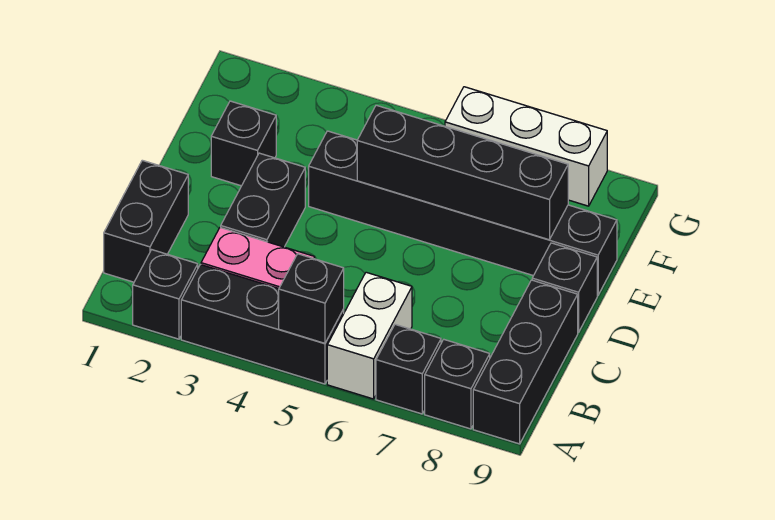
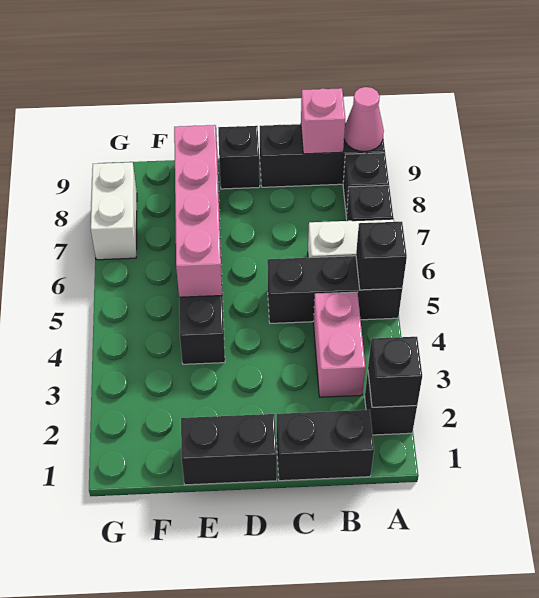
black brick A3:A5 level 1 -> black brick A5:C5 level 1
none -> pink cone A9 level 2
none -> pink brick B9 level 2
black brick C3:D3 level 1 -> black brick D1:E1 level 1
black brick E2 level 1 -> black brick A2 level 2
black brick E5:E8 level 2 -> pink brick E5:E8 level 2
white brick G6:G8 level 1 -> white brick G7:G8 level 1

